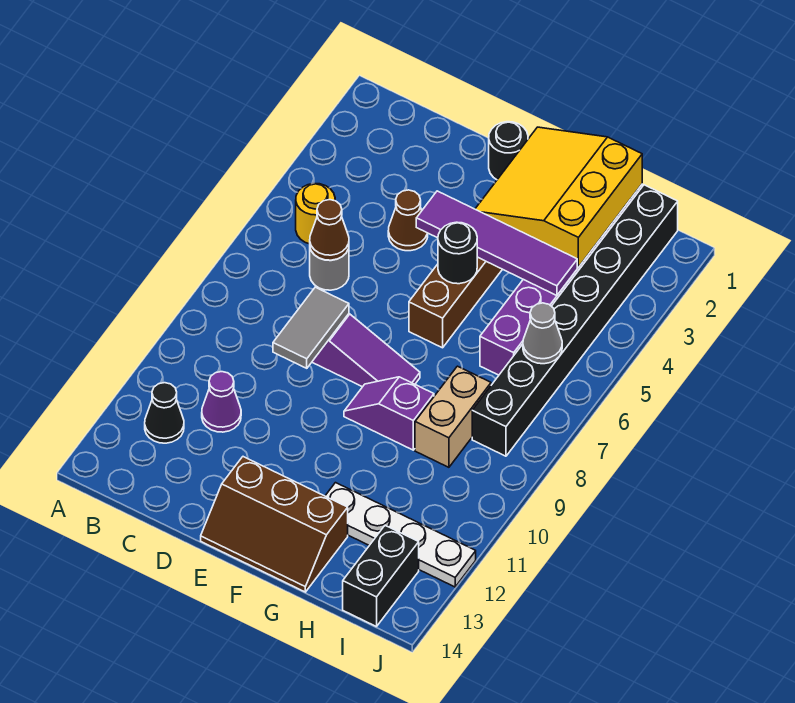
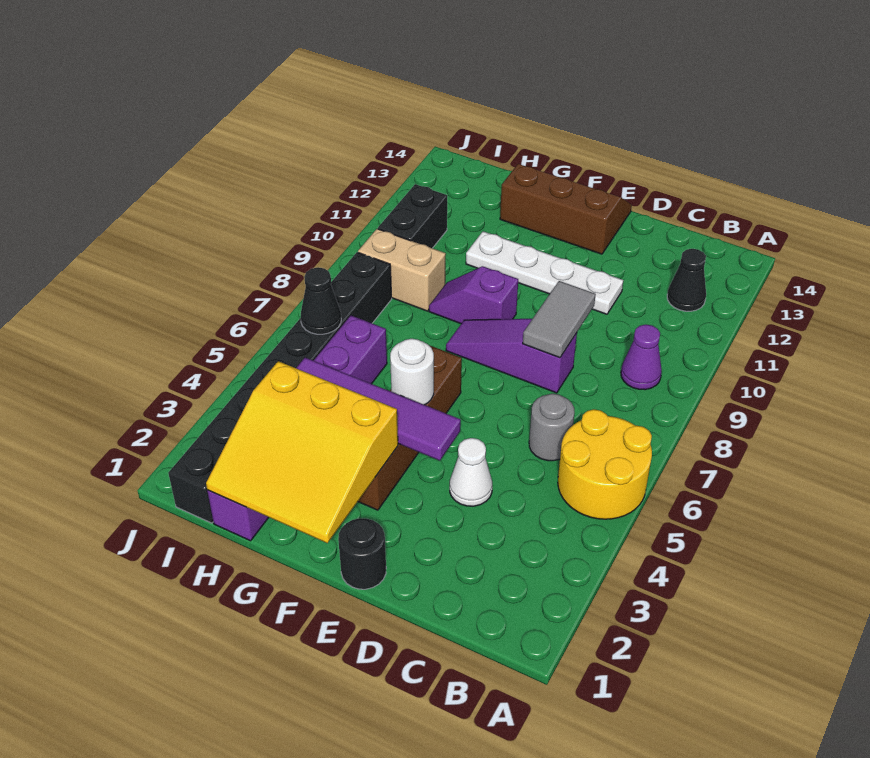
yellow round brick B5 level 1 -> yellow round brick A5:B6 level 1
brown cone C6 level 2 -> none
purple cone C11 level 1 -> purple cone B9 level 1
brown cone D4 level 1 -> white cone D4 level 1
yellow slope F1:H3 level 2 top H -> yellow slope F1:H3 level 2 top 3
black round brick F5 level 2 -> white round brick F5 level 2
purple slope F9:G9 level 1 top G -> purple slope F9:G9 level 1 top F
white plate G12:J12 level 1 -> white plate D11:G11 level 1
tan brick H8:H9 level 1 -> tan brick H9:I9 level 1
grey cone I6 level 2 -> black cone I6 level 2
black brick I13:I14 level 1 -> black brick I10:I11 level 1

